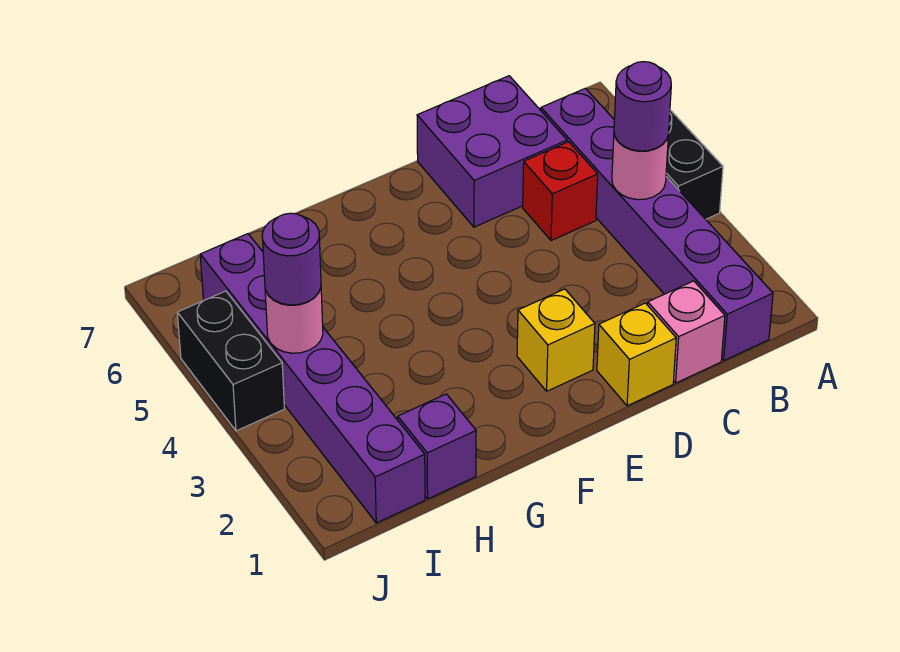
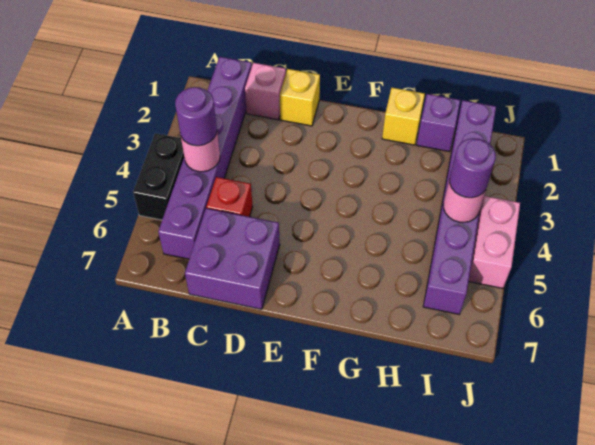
yellow brick E2 level 1 -> yellow brick G1 level 1
black brick J4:J5 level 1 -> pink brick J4:J5 level 1

